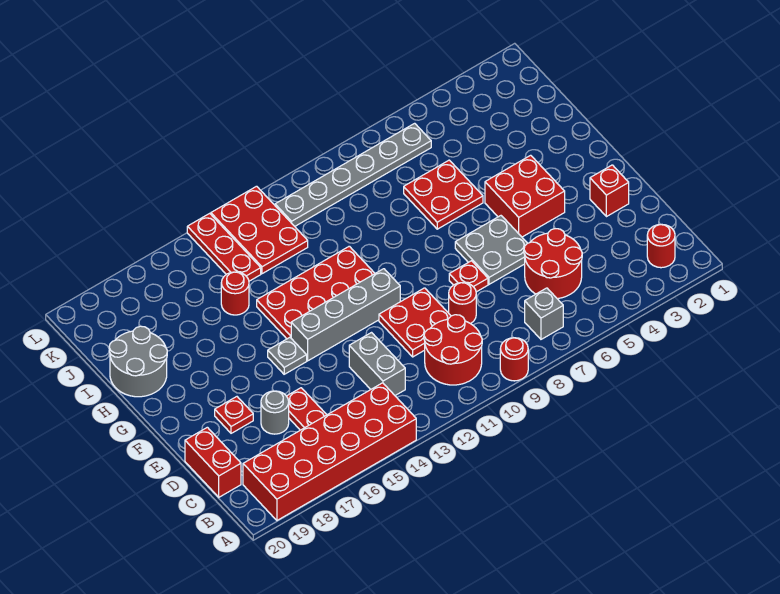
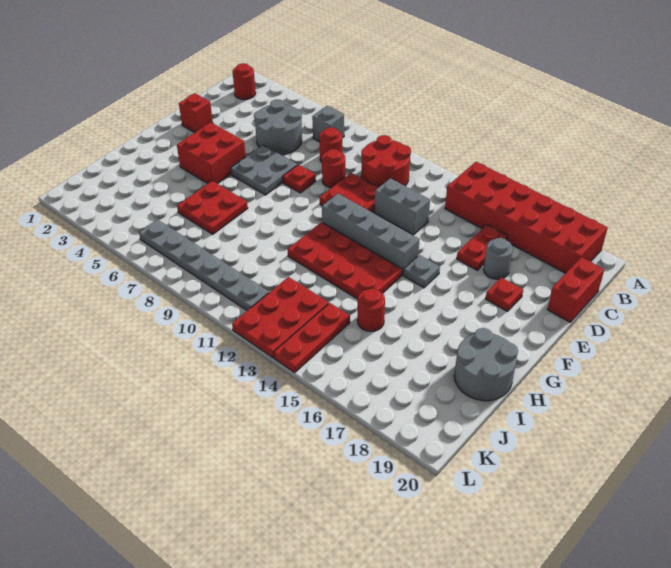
red round brick A9 level 1 -> red round brick C8 level 1
red round brick C5:D6 level 1 -> grey round brick C5:D6 level 1
grey brick C13:D13 level 1 -> grey brick D12:D13 level 1

